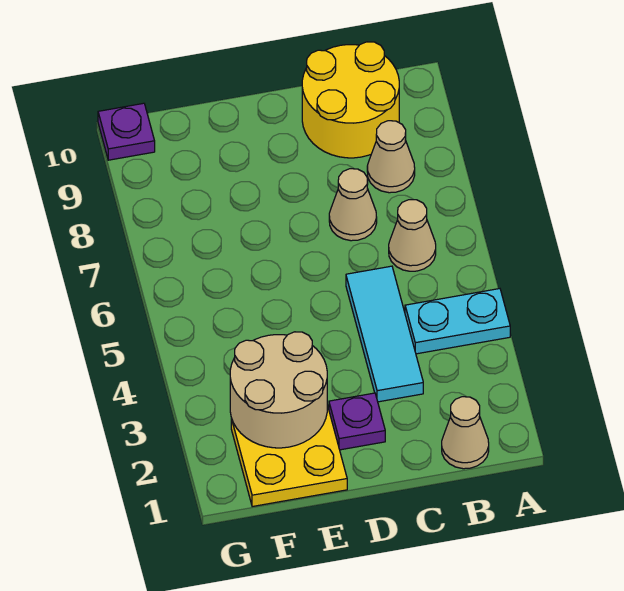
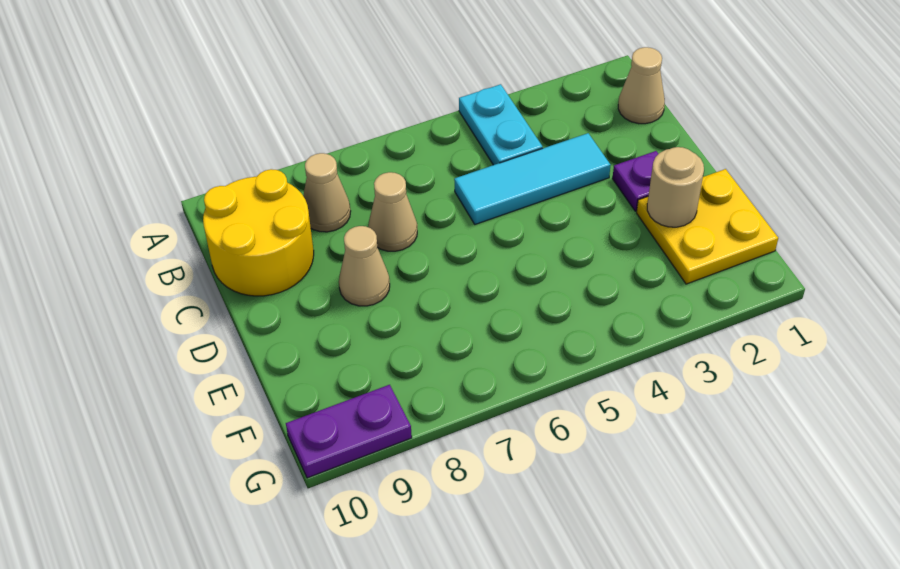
tan cone B6 level 1 -> tan cone D8 level 1
tan round brick E2:F3 level 2 -> tan round brick E2 level 2
purple plate G10 level 1 -> purple plate G9:G10 level 1

